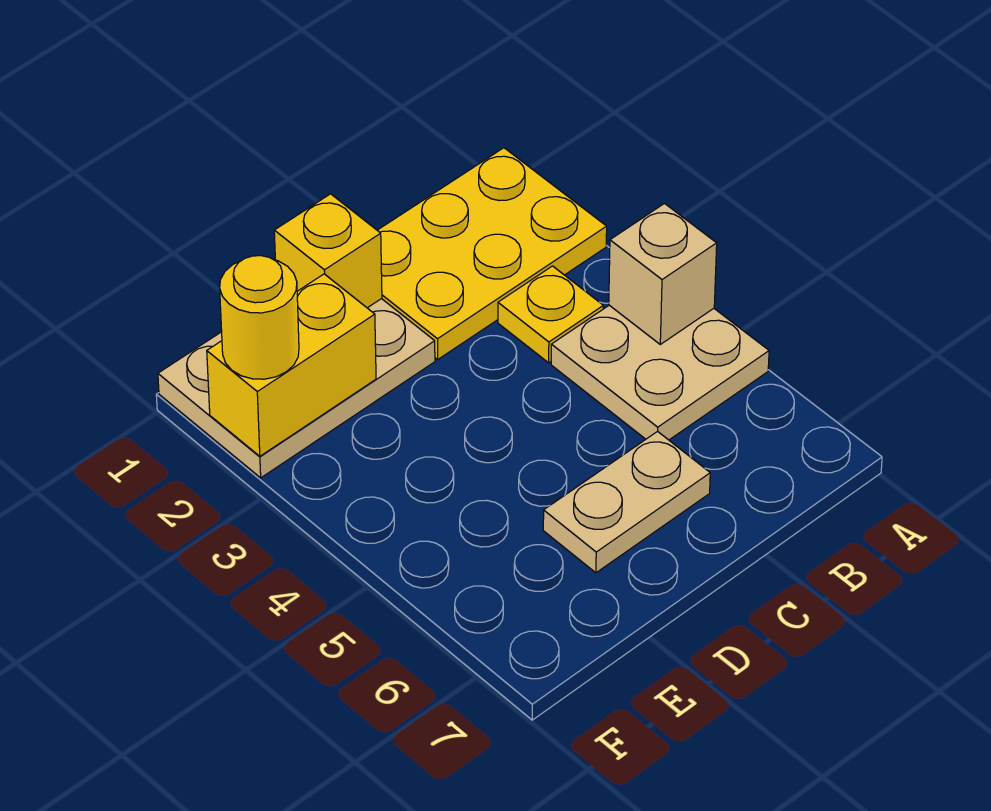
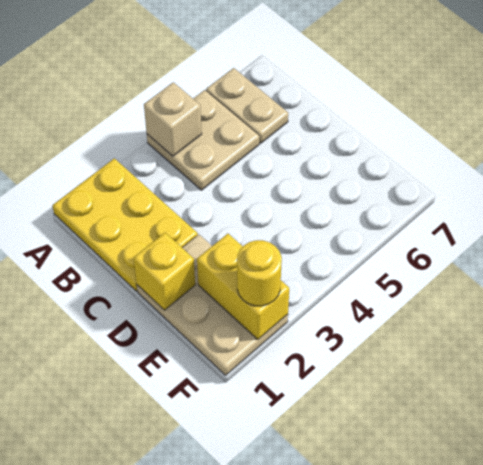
yellow plate B3 level 1 -> none
tan plate C6:D6 level 1 -> tan plate A6:B6 level 1

